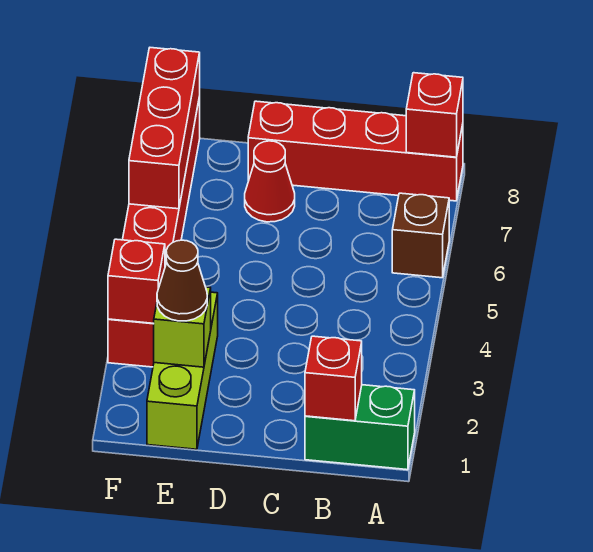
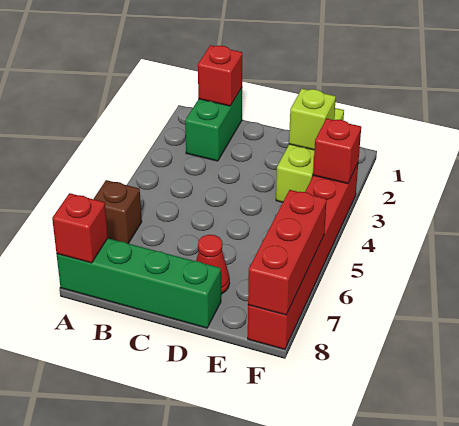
green brick A1:B1 level 1 -> green brick B1:B2 level 1
red brick A8:D8 level 1 -> green brick A8:D8 level 1
brown cone E2 level 3 -> none

